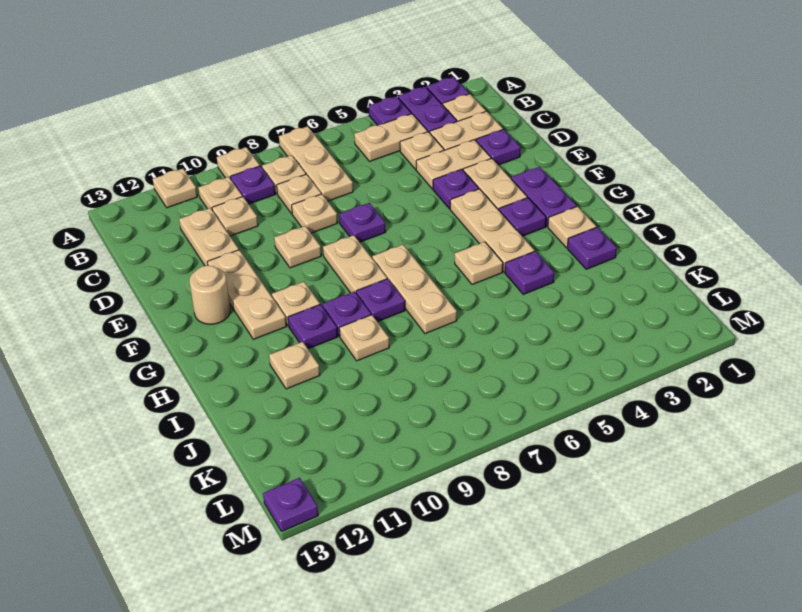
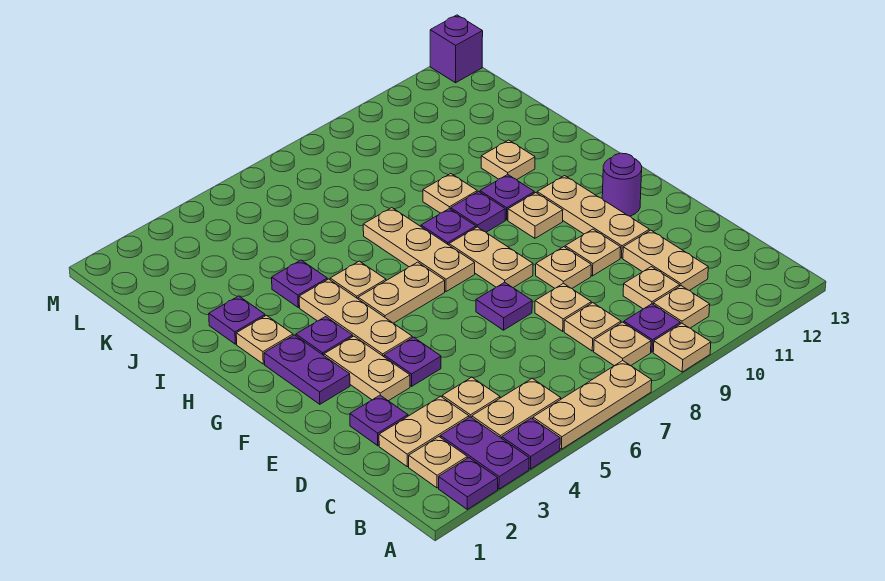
tan plate A7:C7 level 1 -> tan plate A5:A7 level 1
tan plate A11 level 1 -> tan plate E10 level 1
tan plate D3:D4 level 1 -> tan plate G5:G6 level 1
tan round brick F12 level 1 -> purple round brick F12 level 1
purple plate M13 level 1 -> purple brick M13 level 1

